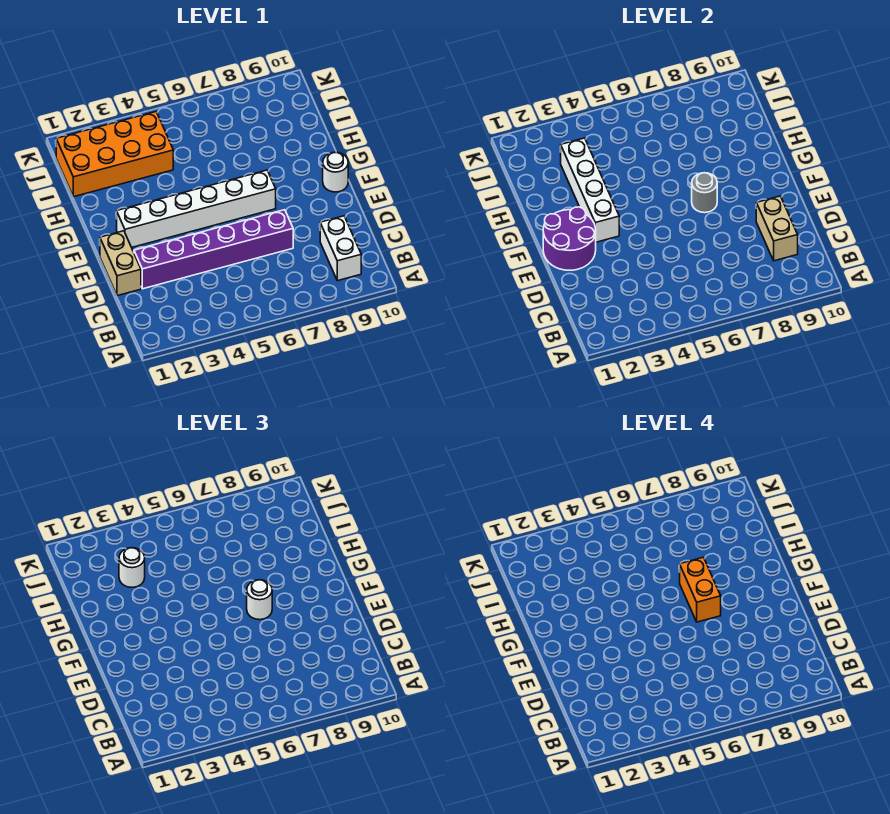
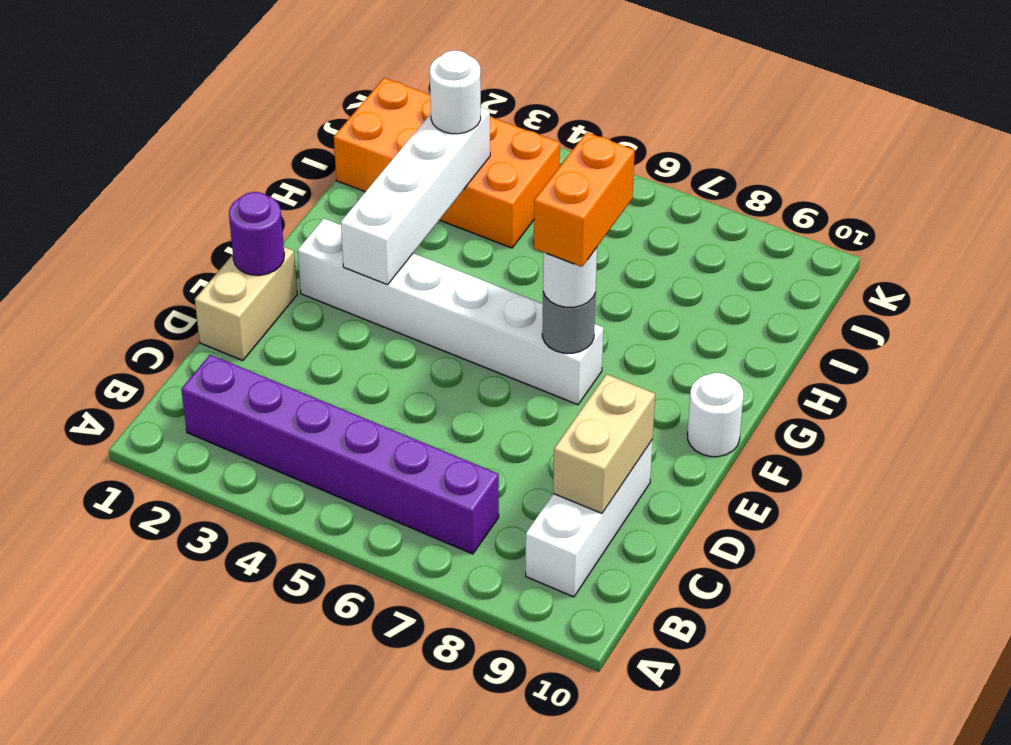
white brick B9:C9 level 1 -> white brick B9:D9 level 1
purple brick D2:D7 level 1 -> purple brick B2:B7 level 1
purple round brick E1:F2 level 2 -> purple round brick E1 level 2

